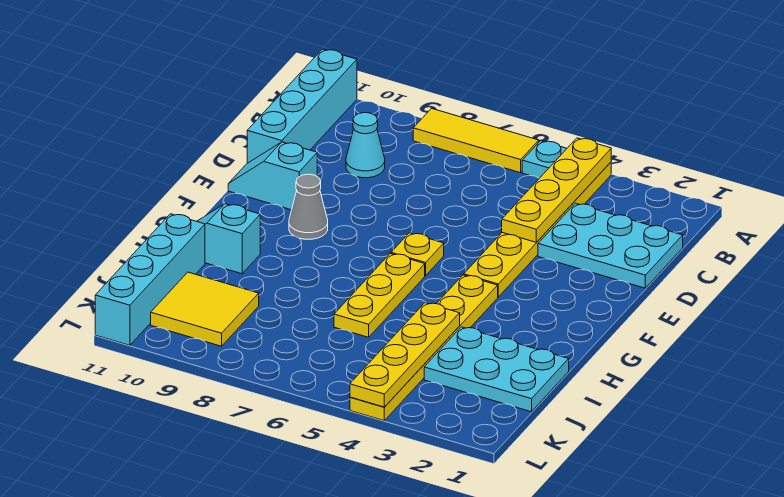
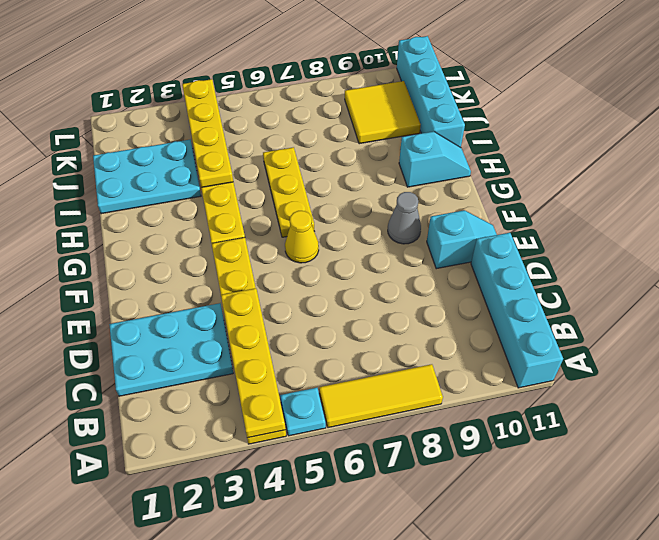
cyan cone C9 level 1 -> none
yellow plate F6 level 1 -> yellow cone F6 level 1

